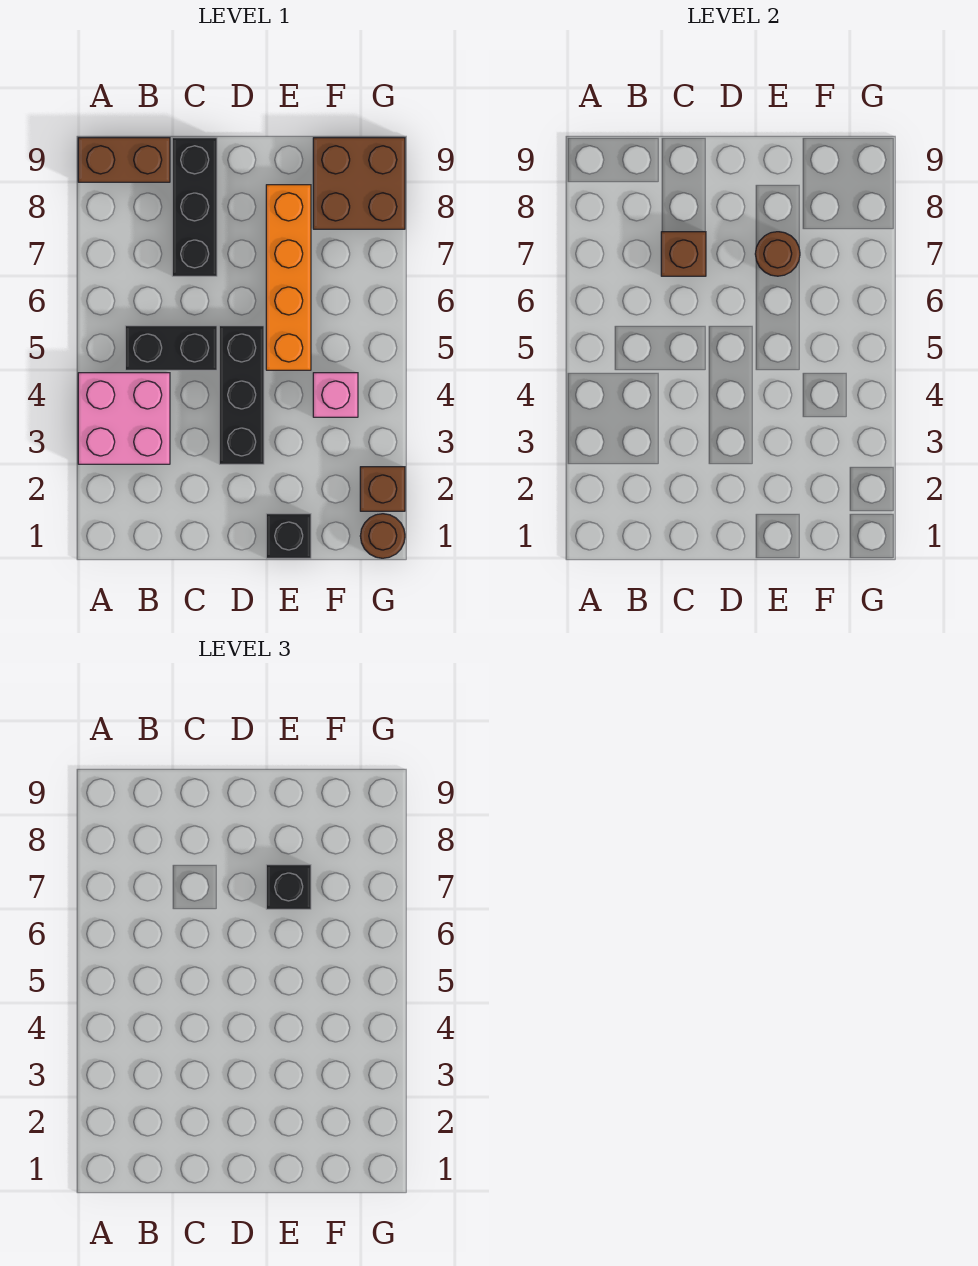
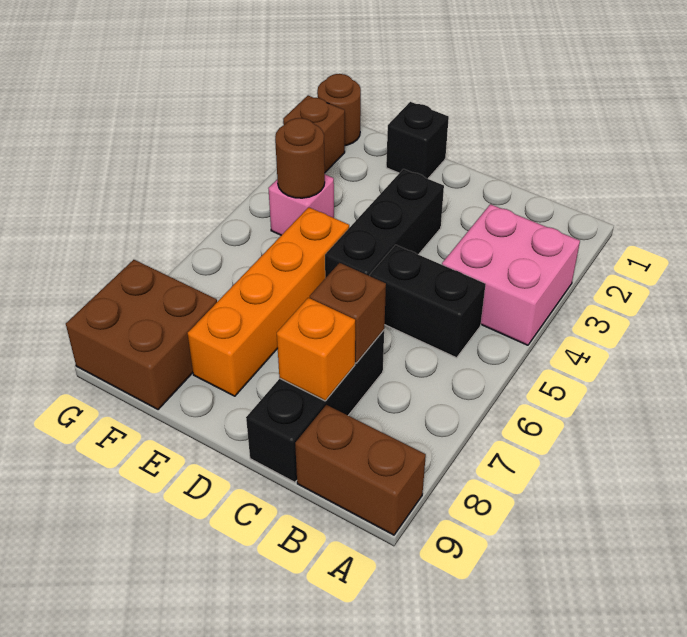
none -> orange brick C8 level 2
brown round brick E7 level 2 -> brown round brick F4 level 2
black brick E7 level 3 -> none

